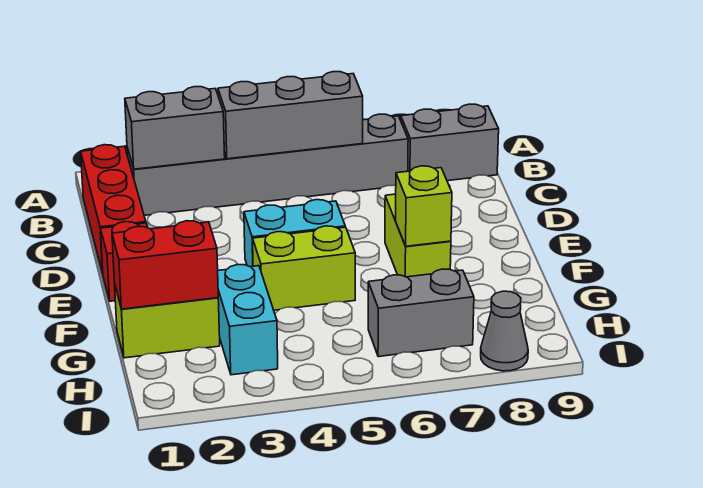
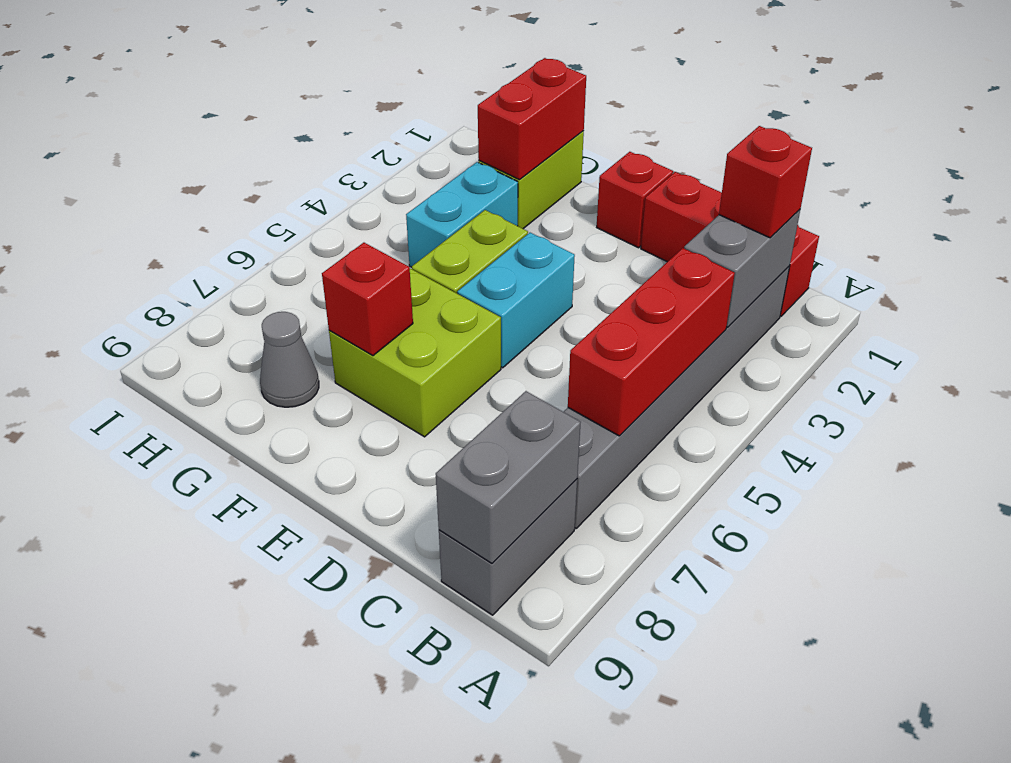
none -> red brick B2 level 3
grey brick B4:B6 level 2 -> red brick B4:B6 level 2
lime brick E7:F7 level 1 -> lime brick E6:F7 level 1
lime brick F7 level 2 -> red brick F7 level 2
cyan brick G3:H3 level 1 -> cyan brick G3:G4 level 1
grey brick H6:H7 level 1 -> grey brick B8:B9 level 2
grey cone I8 level 1 -> grey cone G8 level 1

